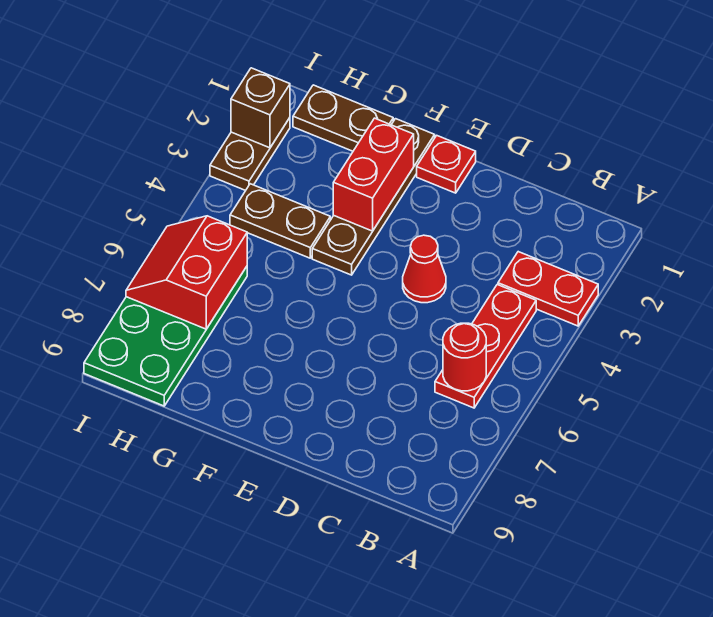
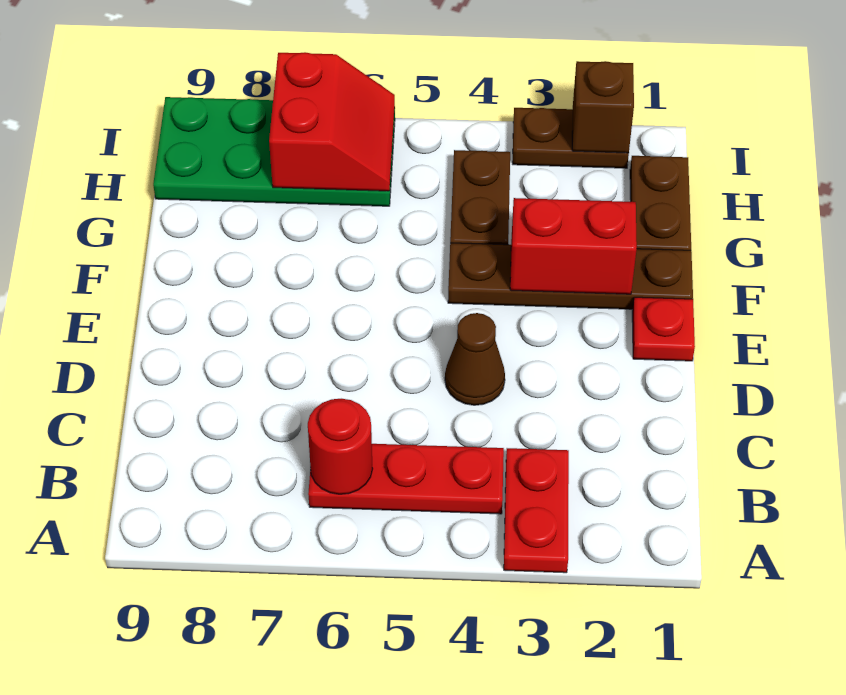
red cone D4 level 1 -> brown cone D4 level 1
red slope H6:I7 level 2 top H -> red slope H6:I7 level 2 top 7

